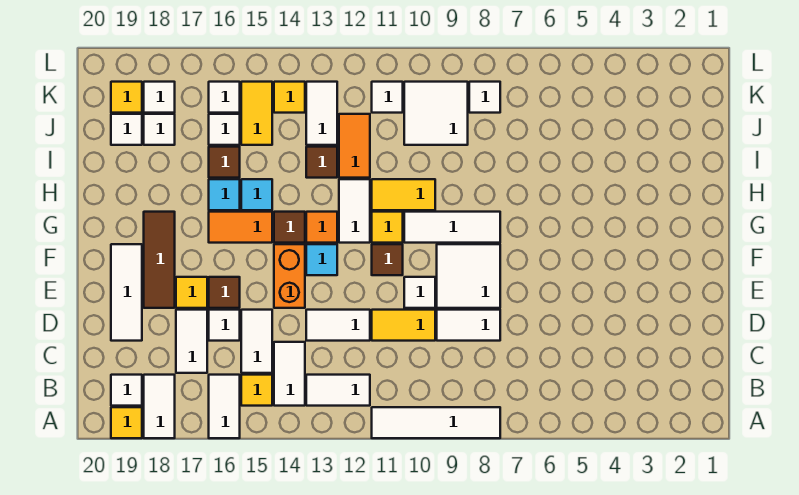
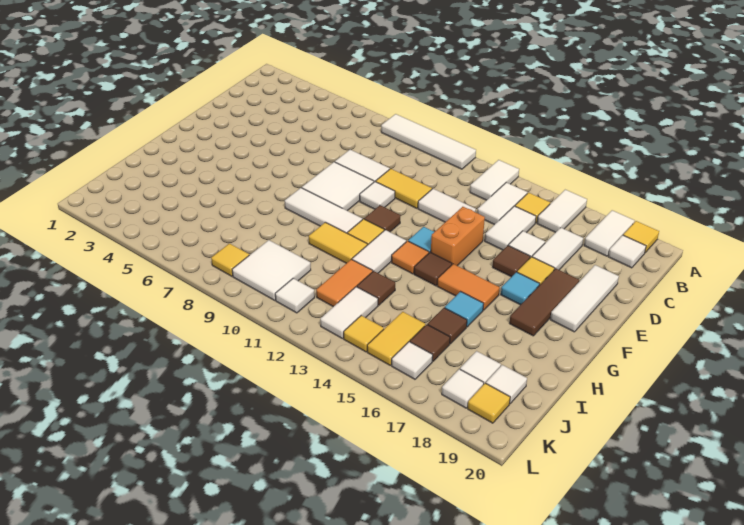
white tile B12:B13 level 1 -> white tile A13:B13 level 1
cyan tile H15 level 1 -> cyan tile F17 level 1
white tile J16 level 1 -> brown tile J16 level 1
white tile K8 level 1 -> yellow tile K8 level 1

